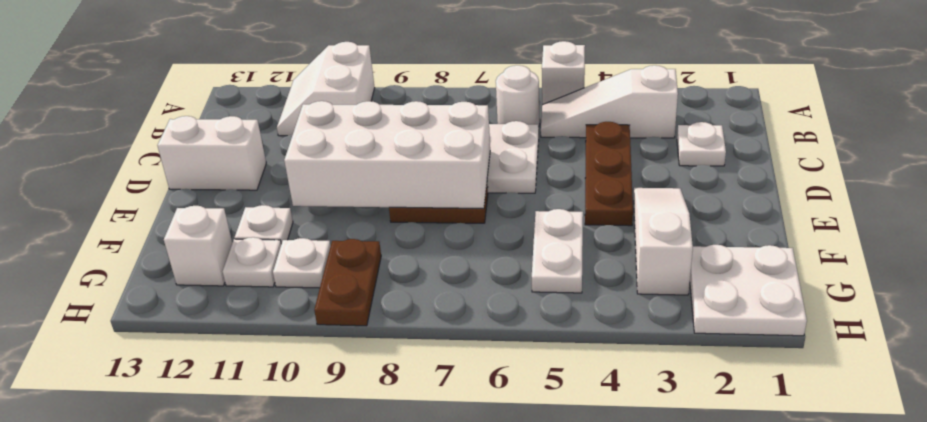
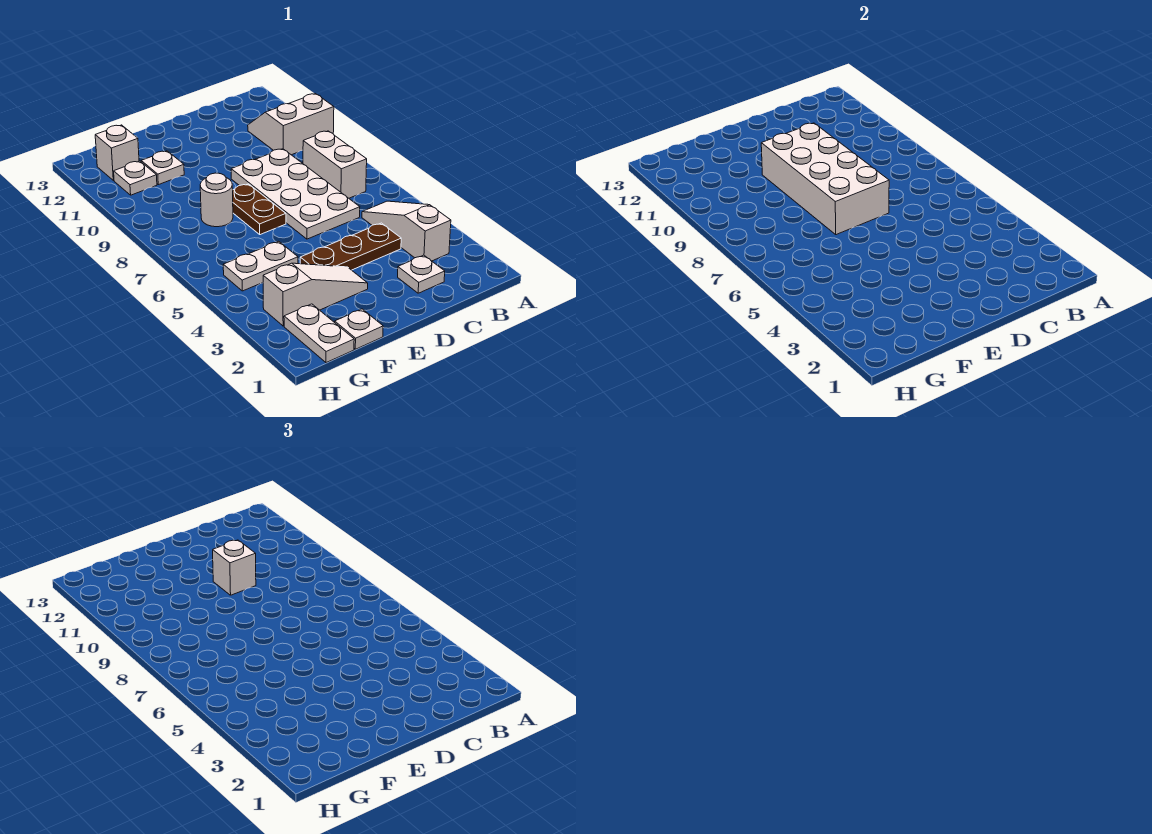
white brick A5 level 1 -> white brick D10 level 3
white round brick B6 level 1 -> white round brick F8 level 1
white brick D12:D13 level 1 -> white brick B7:B8 level 1
white plate G1:H2 level 1 -> white plate G1:G2 level 1
brown plate G9:H9 level 1 -> none
white plate G10 level 1 -> white plate F1 level 1

